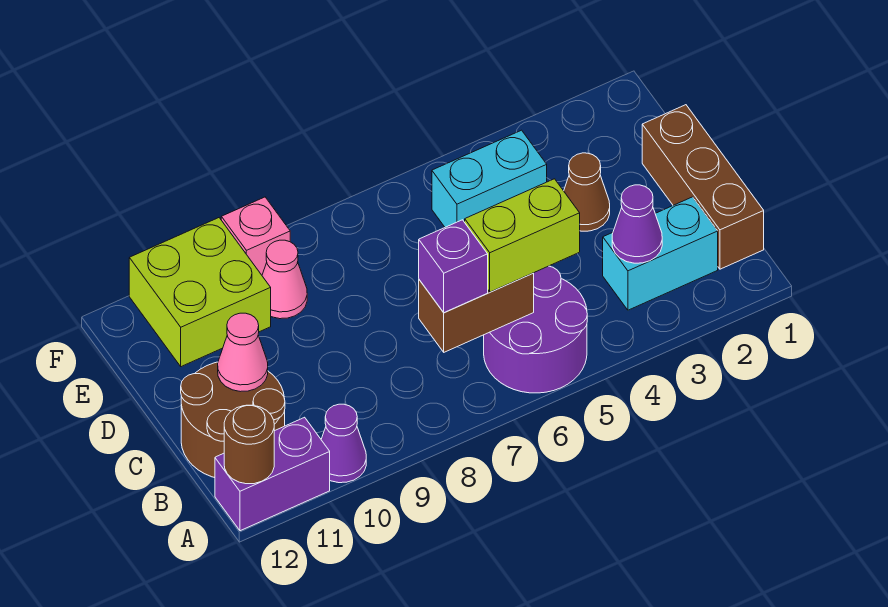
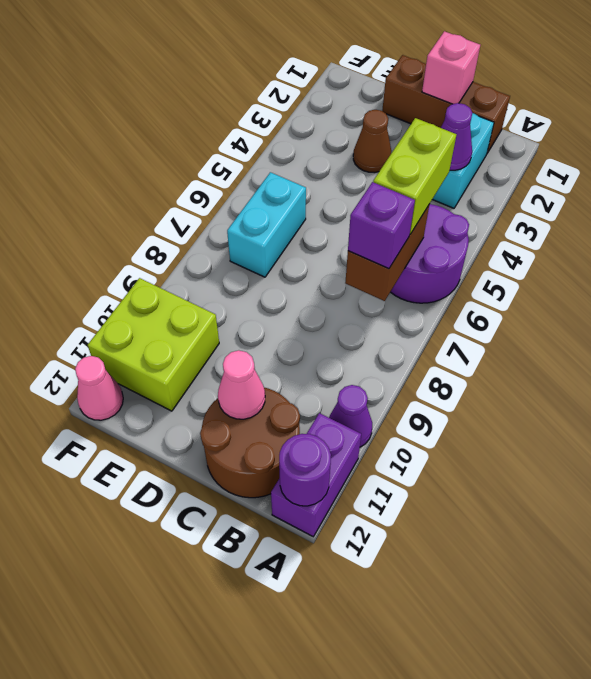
brown round brick A12 level 2 -> purple round brick A12 level 2
cyan brick E4:E5 level 1 -> cyan brick E6:E7 level 1
pink cone E9 level 1 -> pink cone F12 level 1
pink brick F9 level 1 -> pink brick C1 level 2

